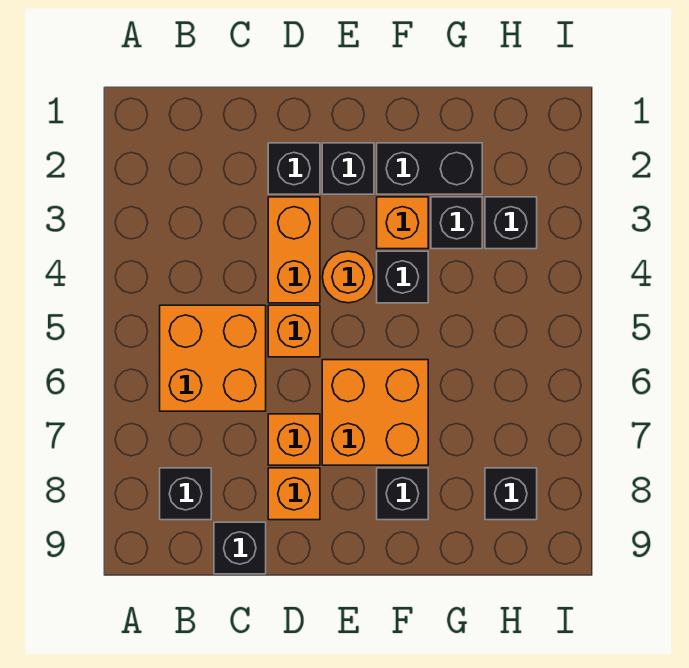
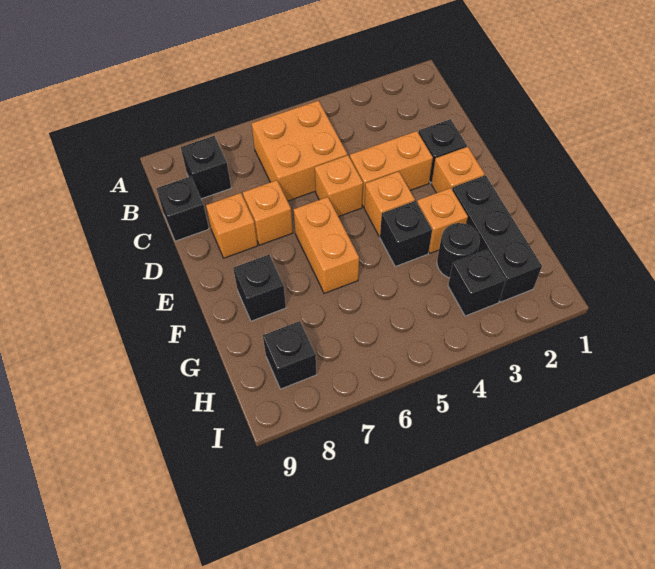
black brick E2 level 1 -> orange brick E2 level 1
orange round brick E4 level 1 -> orange brick E4 level 1
orange brick E6:F7 level 1 -> orange brick E6:F6 level 1
black brick F2:G2 level 1 -> black brick F2:H2 level 1
black brick G3 level 1 -> black round brick G3 level 1

